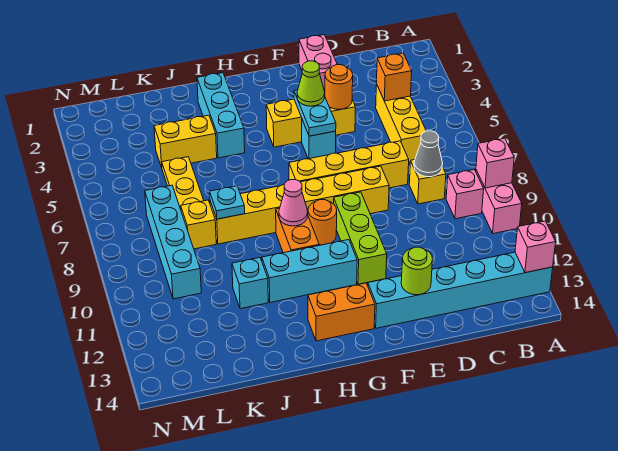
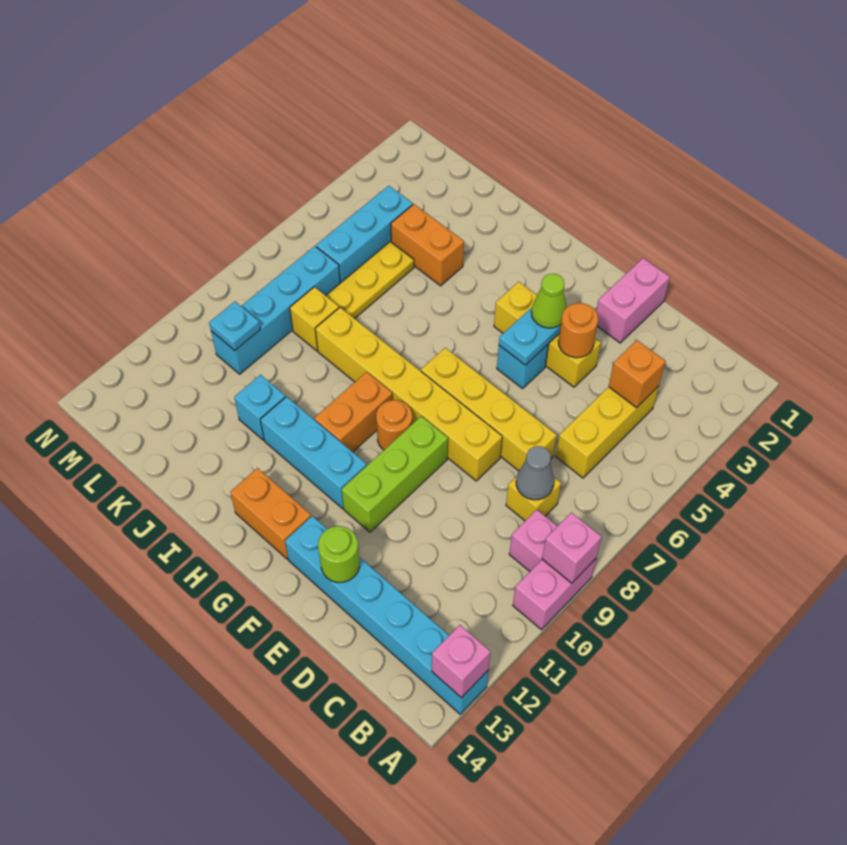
pink cone H9 level 2 -> none
cyan brick I2:I4 level 1 -> cyan brick L4:L6 level 1
yellow brick J4:K4 level 1 -> orange brick J4:K4 level 1
cyan plate J8 level 2 -> cyan plate L10 level 2

